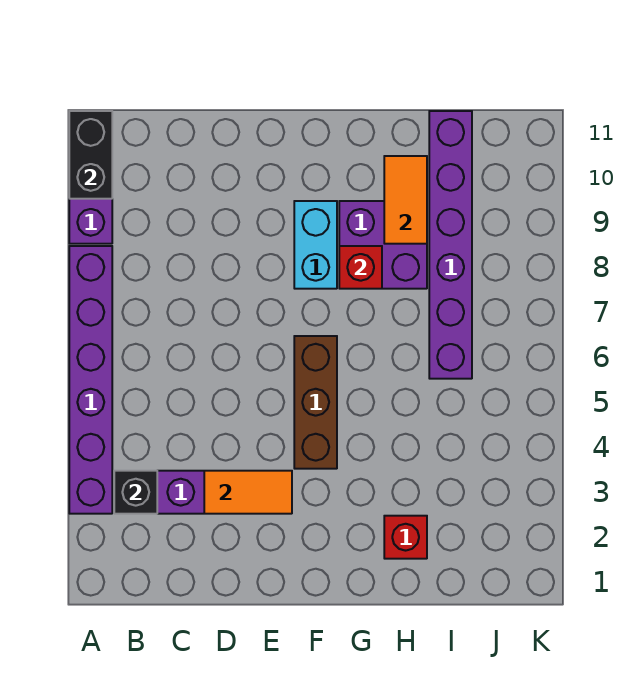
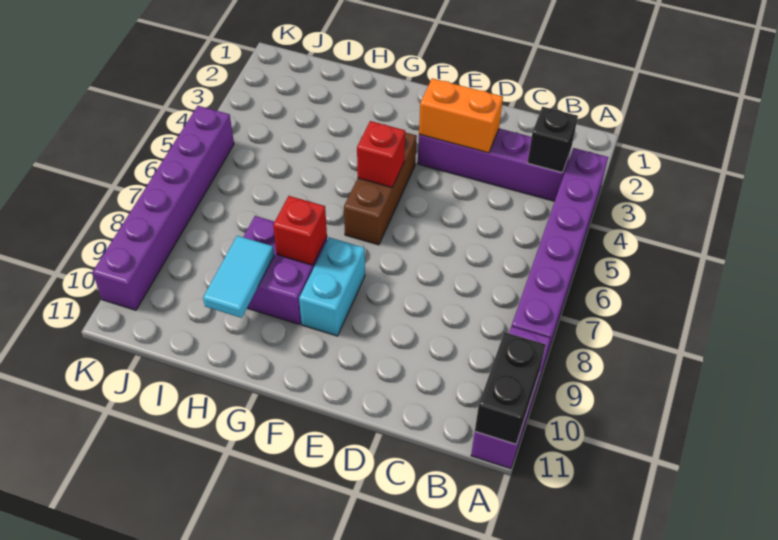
orange tile D3:E3 level 2 -> orange brick D3:E3 level 2
red brick H2 level 1 -> red brick F5 level 2
orange tile H9:H10 level 2 -> cyan tile H9:H10 level 2
purple brick I6:I11 level 1 -> purple brick K5:K10 level 1

